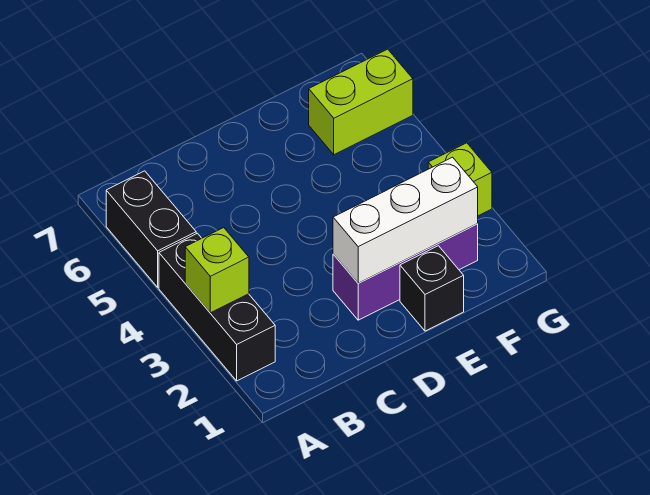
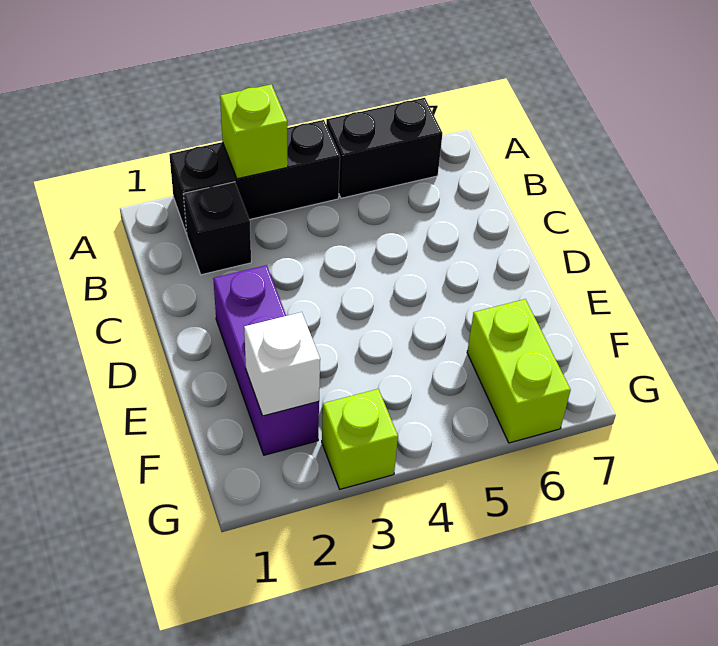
white brick D2:F2 level 2 -> white brick F2 level 2
black brick E1 level 1 -> black brick B2 level 1

